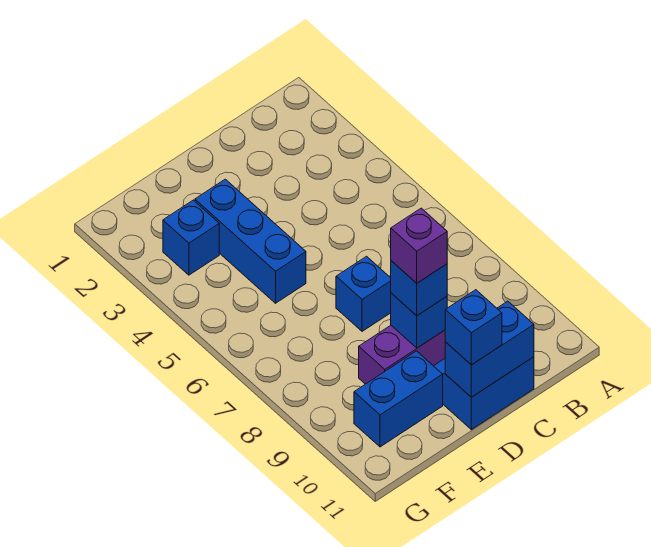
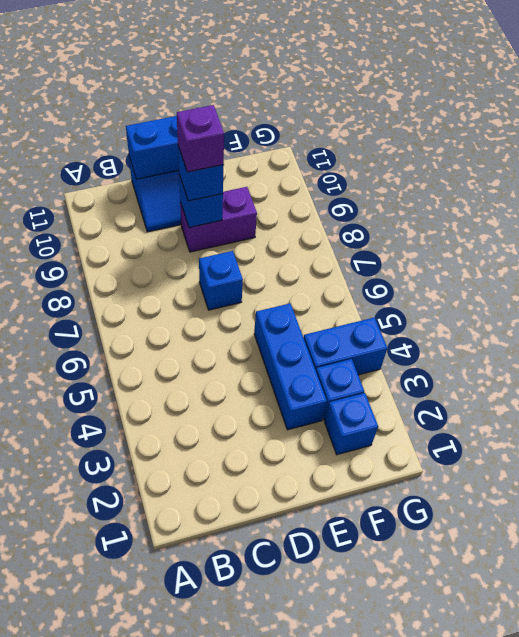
blue brick D11 level 3 -> blue brick F2 level 1
blue brick E10:F10 level 1 -> blue brick F4:G4 level 1

